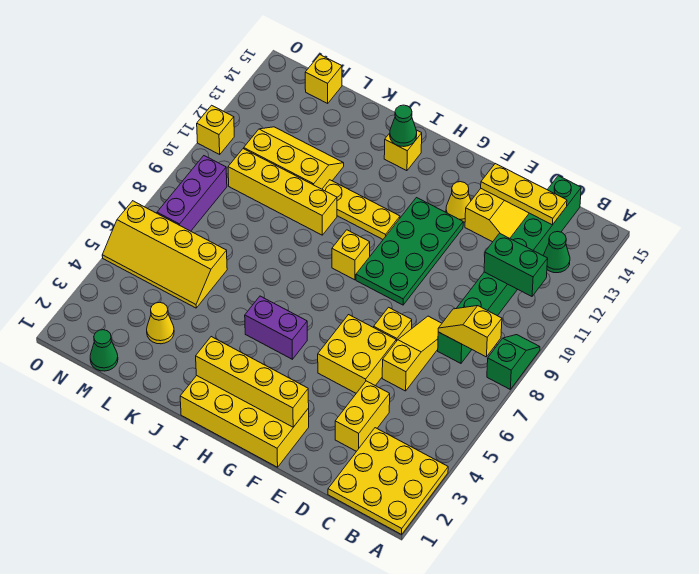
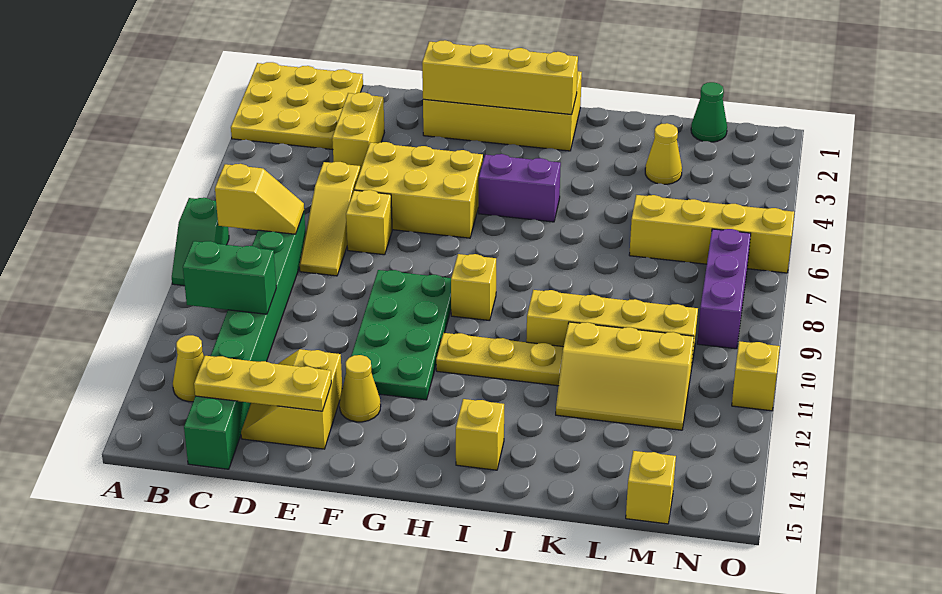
green cone B13 level 1 -> yellow cone B13 level 1
yellow brick E5:F6 level 1 -> yellow brick E5:G6 level 1
green cone I14 level 2 -> none

